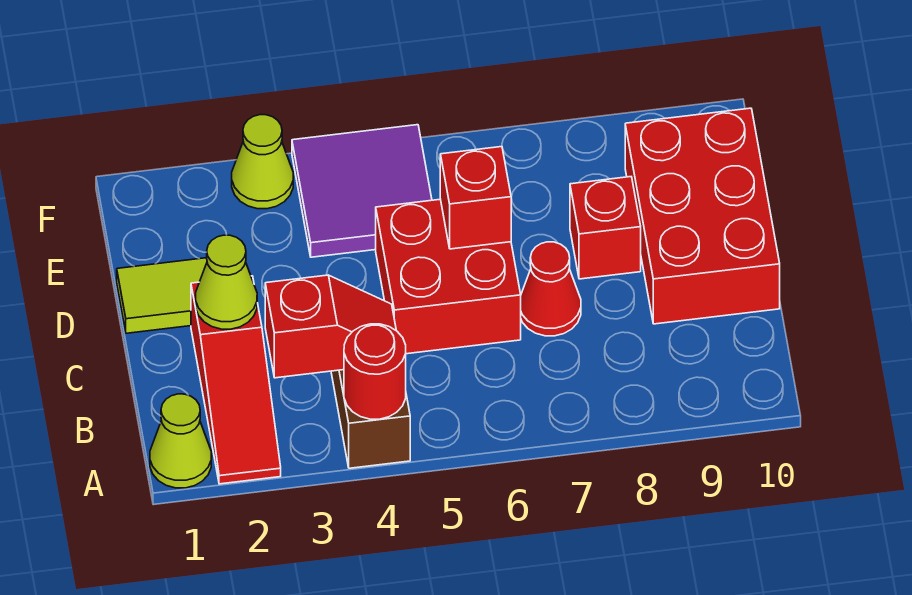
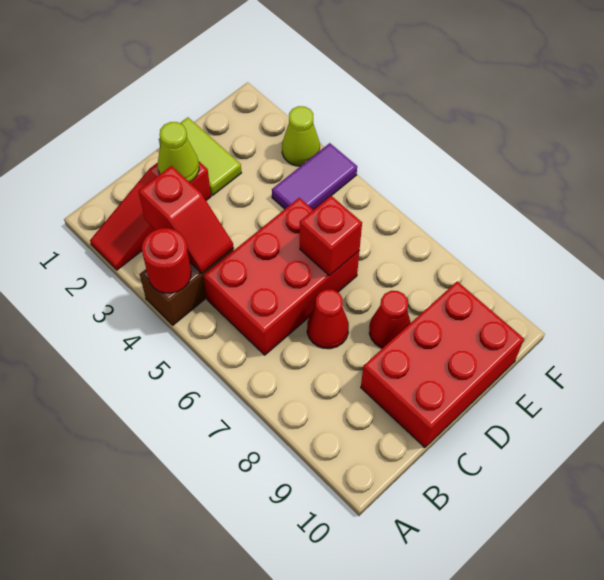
lime cone A1 level 1 -> none
red brick C5:D6 level 1 -> red brick B5:D6 level 1
red brick D8 level 1 -> red cone D8 level 1
purple tile E4:F5 level 1 -> purple tile E4:F4 level 1

